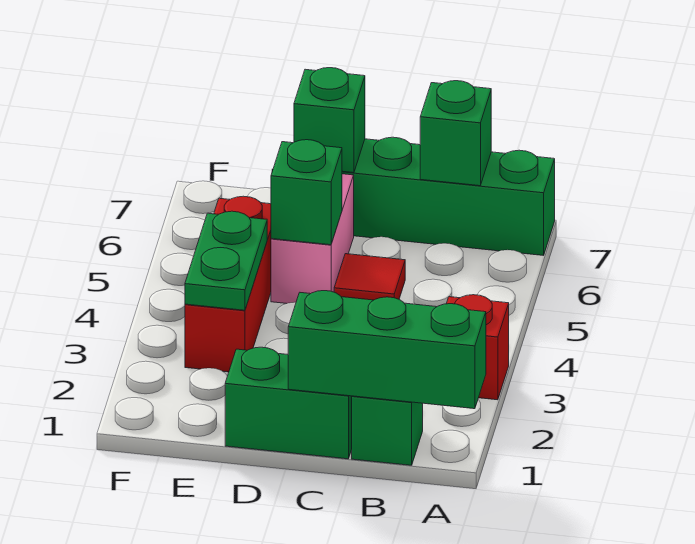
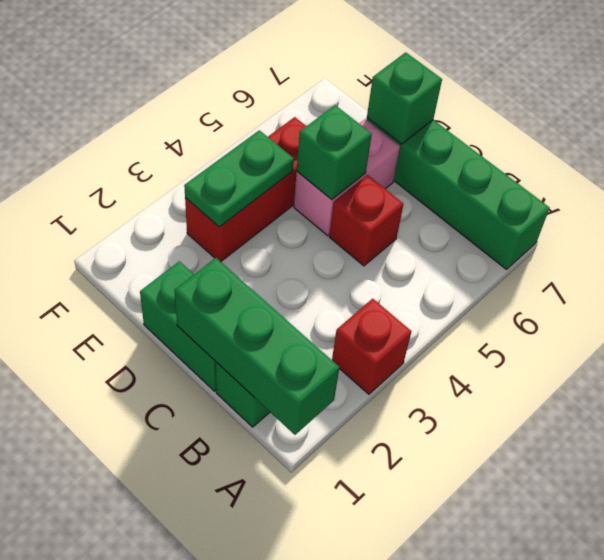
green brick B7 level 2 -> none
red tile C5 level 1 -> red brick C5 level 1

